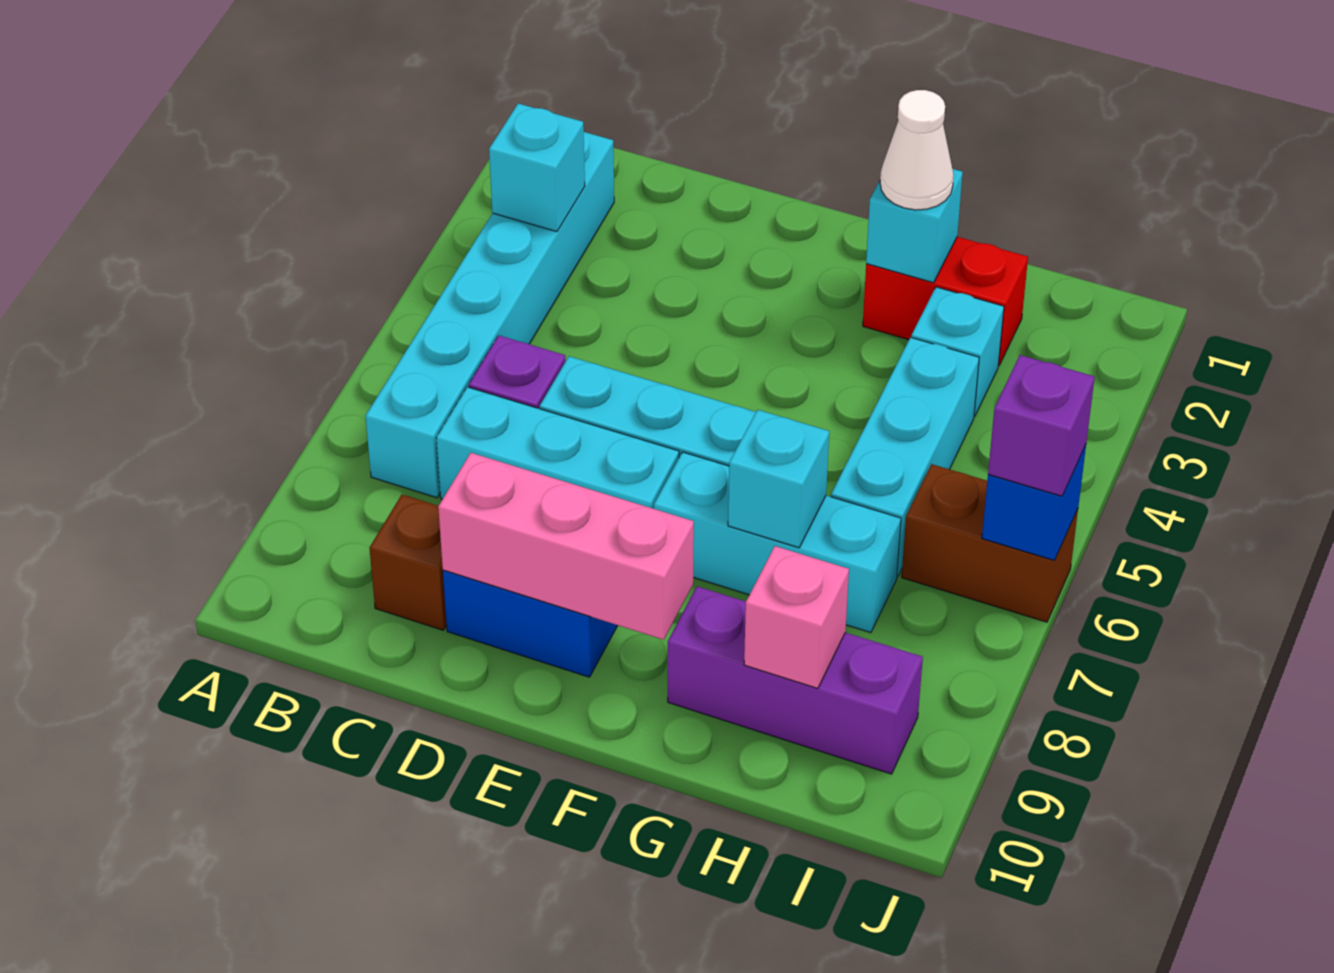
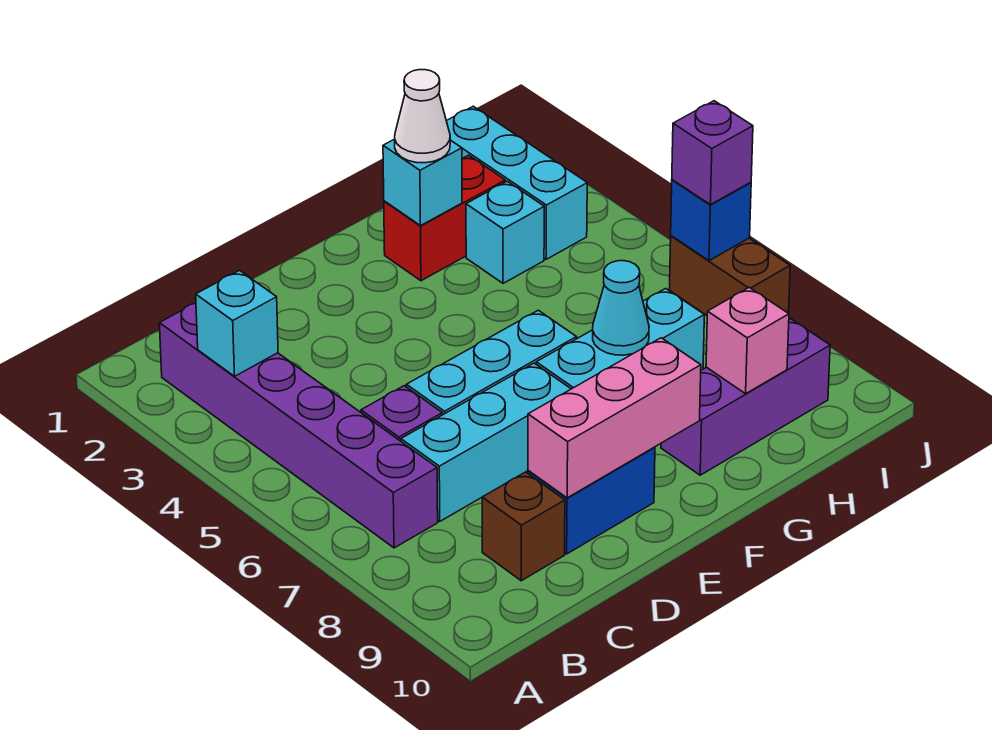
cyan brick B2:B7 level 1 -> purple brick B2:B7 level 1
cyan brick G7 level 2 -> cyan cone G7 level 2
cyan brick H4:H6 level 1 -> cyan brick I1:I3 level 1
brown brick I6:J6 level 1 -> brown brick J6:J7 level 1

